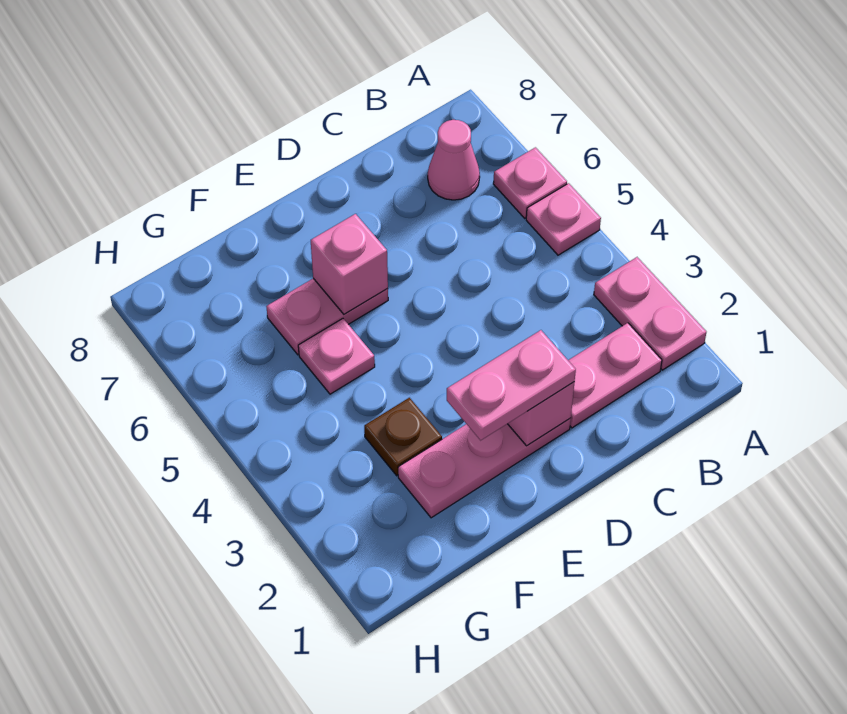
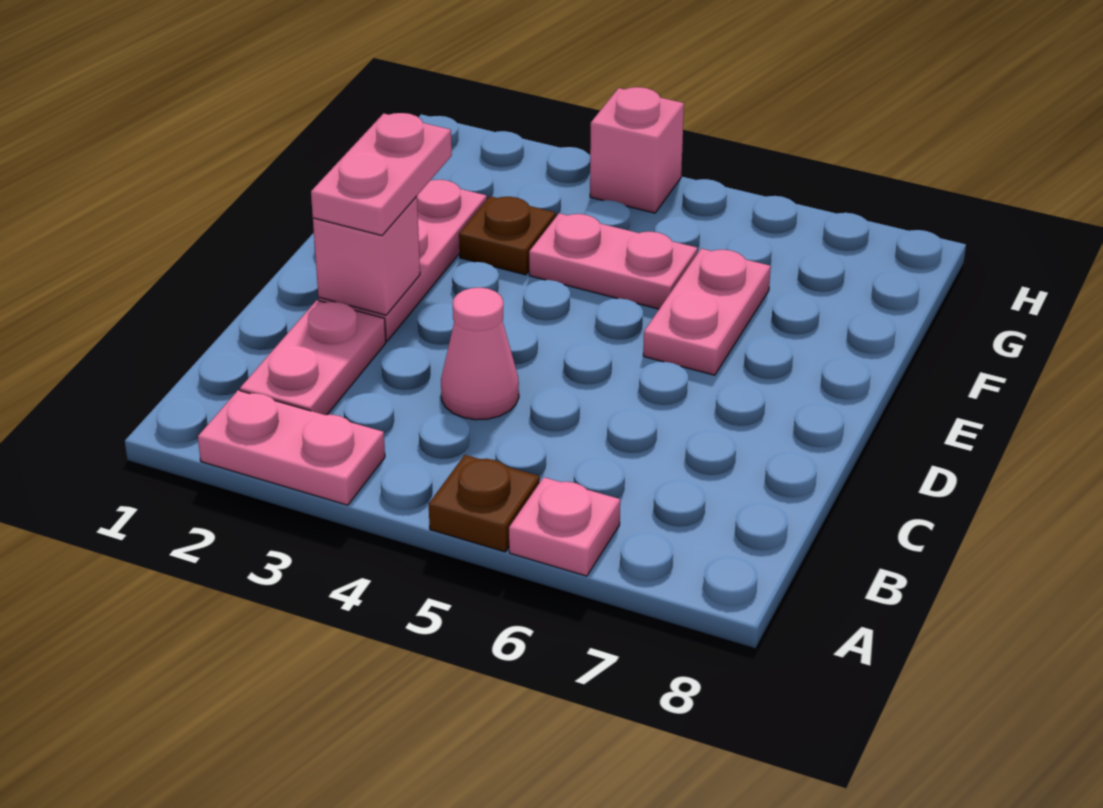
pink plate A5 level 1 -> brown plate A5 level 1
pink cone B7 level 1 -> pink cone C4 level 1
pink brick E6 level 2 -> pink brick H4 level 1
pink plate F5 level 1 -> pink plate F4:F5 level 1

